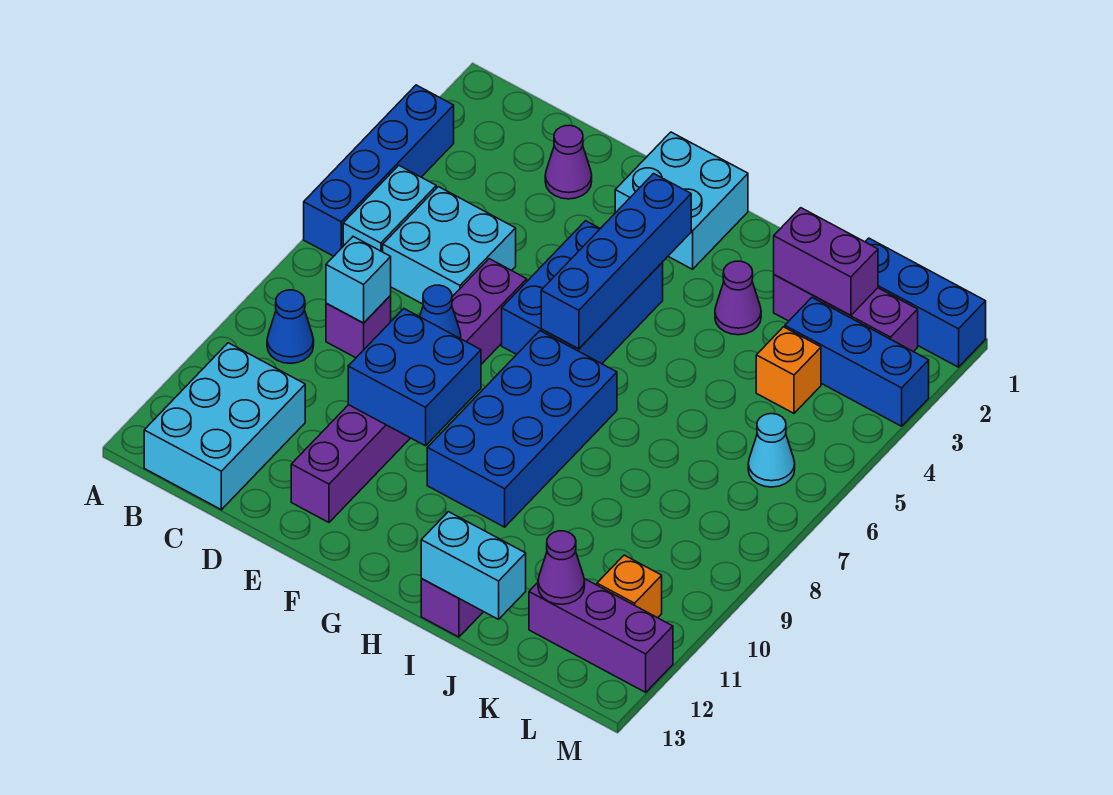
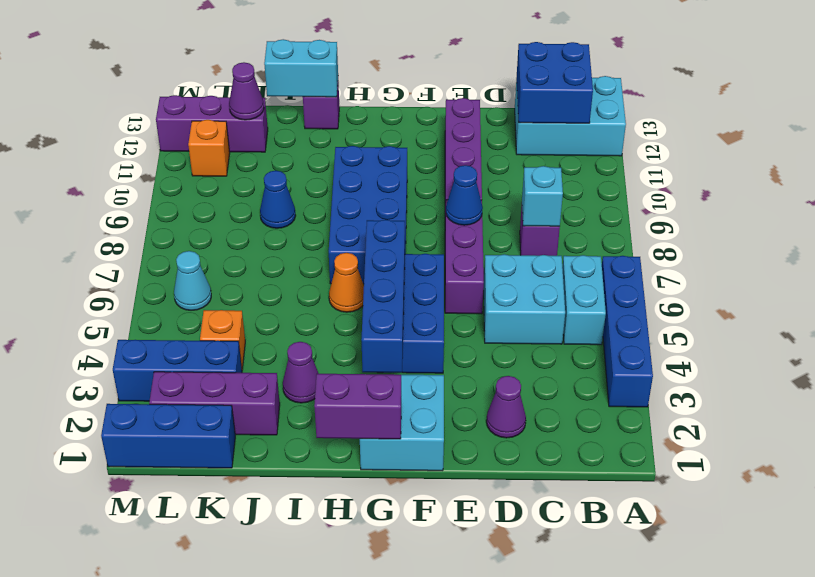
blue cone B9 level 1 -> blue cone J9 level 1
cyan brick B11:C13 level 1 -> cyan brick A12:C13 level 1
blue brick E9:F10 level 2 -> blue brick B12:C13 level 2
none -> orange cone H6 level 1
purple brick J2:K2 level 2 -> purple brick G1:H1 level 2

